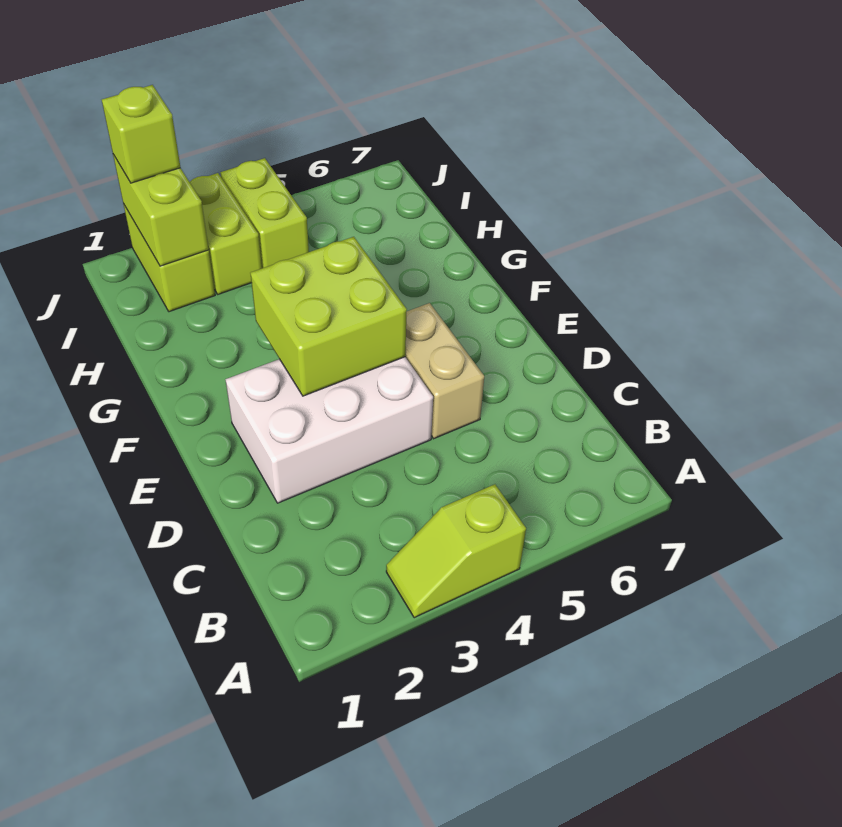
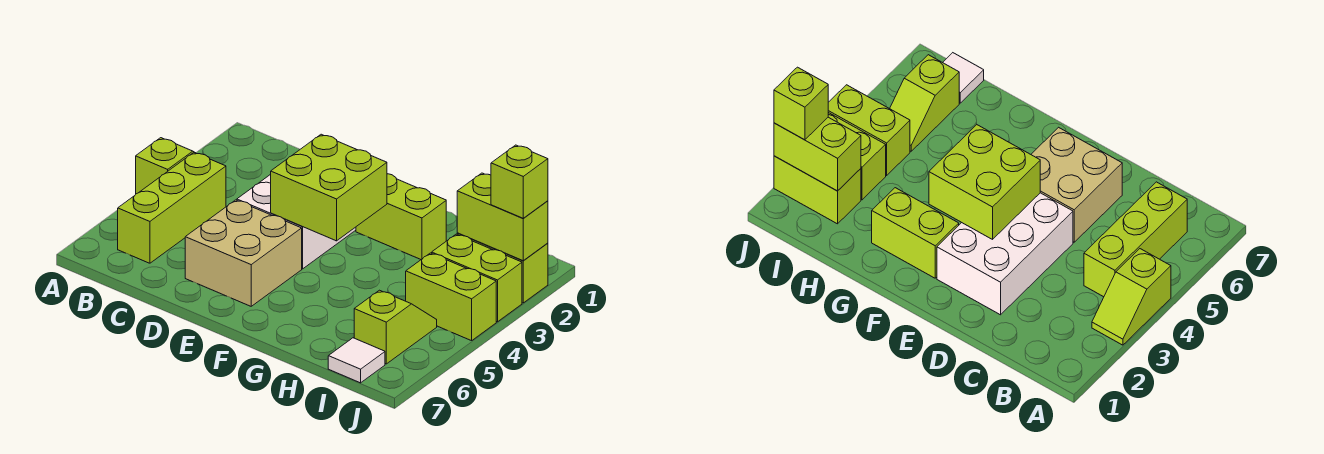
none -> lime brick B4:B6 level 1
tan brick D5:E5 level 1 -> tan brick D5:E6 level 1
none -> lime brick F2:G2 level 1
none -> lime slope I5:I6 level 1 top 6
none -> white tile I7 level 1

